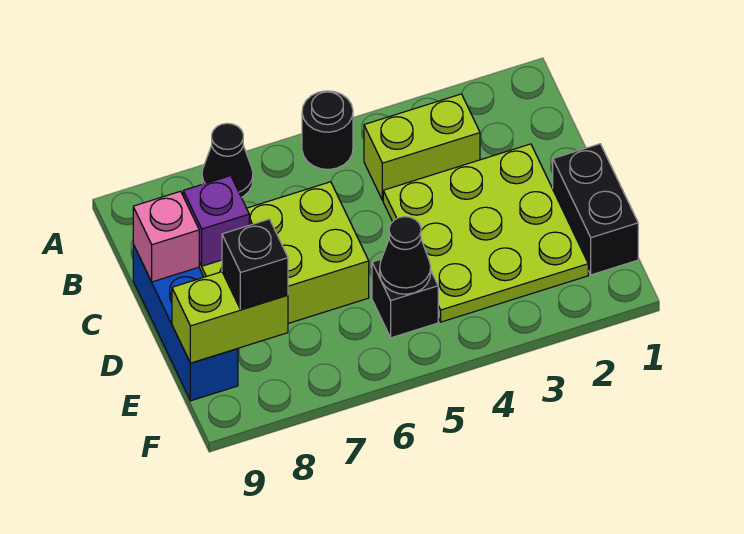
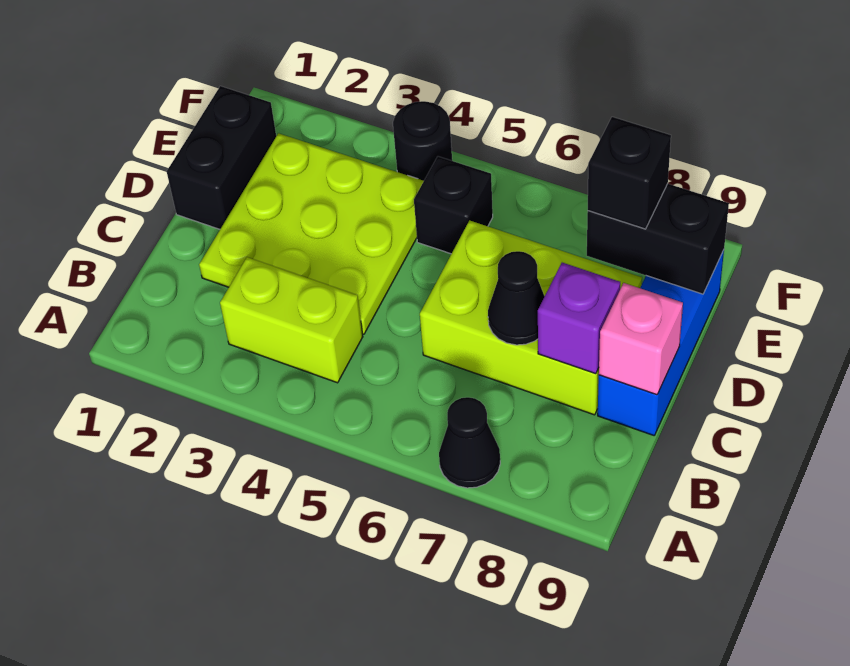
black round brick A5 level 1 -> black round brick F4 level 1
black cone E5 level 2 -> black cone C7 level 2
lime brick E8:E9 level 2 -> black brick E8:E9 level 2

